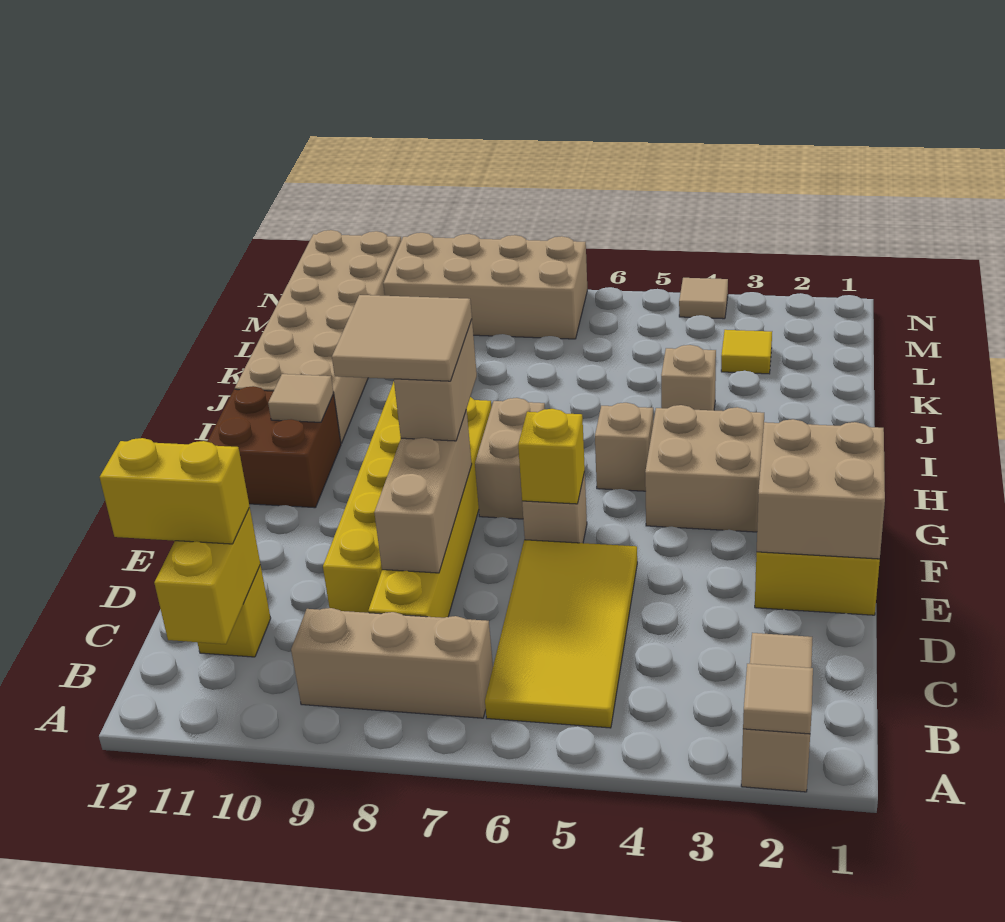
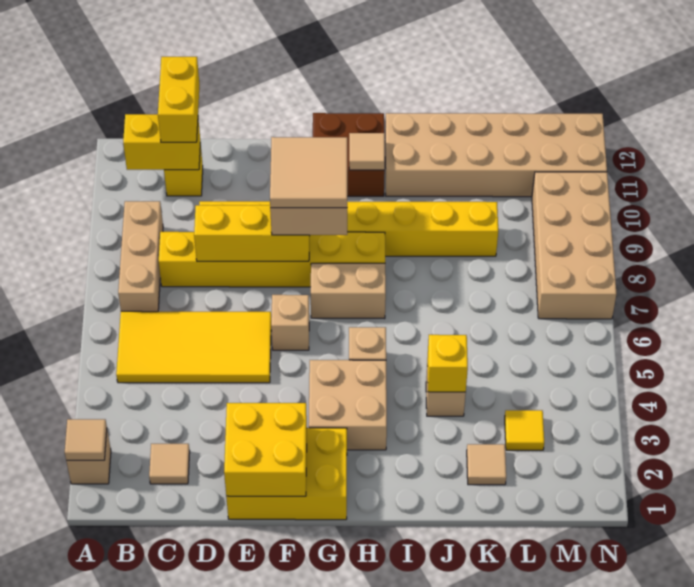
tan brick D8:F8 level 2 -> yellow brick D8:F8 level 2
tan brick E1:F2 level 2 -> yellow brick E1:F2 level 2
yellow brick F6 level 2 -> yellow brick J4 level 2
tan tile N4 level 1 -> tan tile K2 level 1

